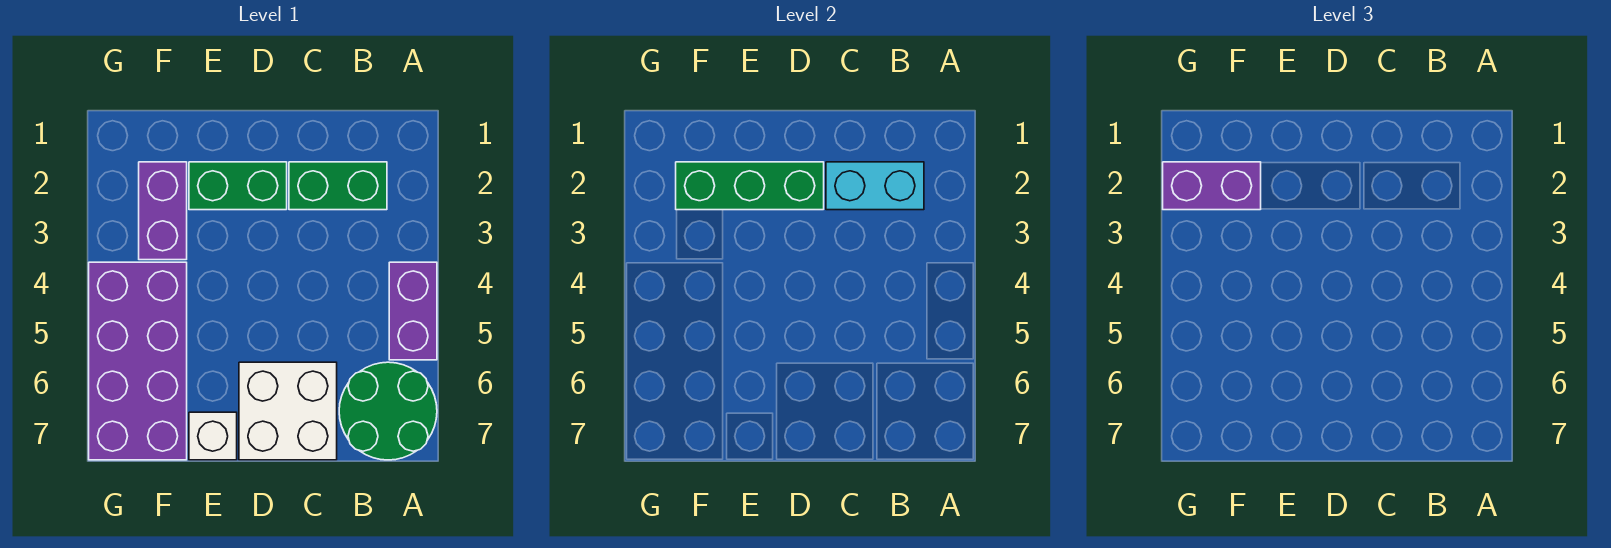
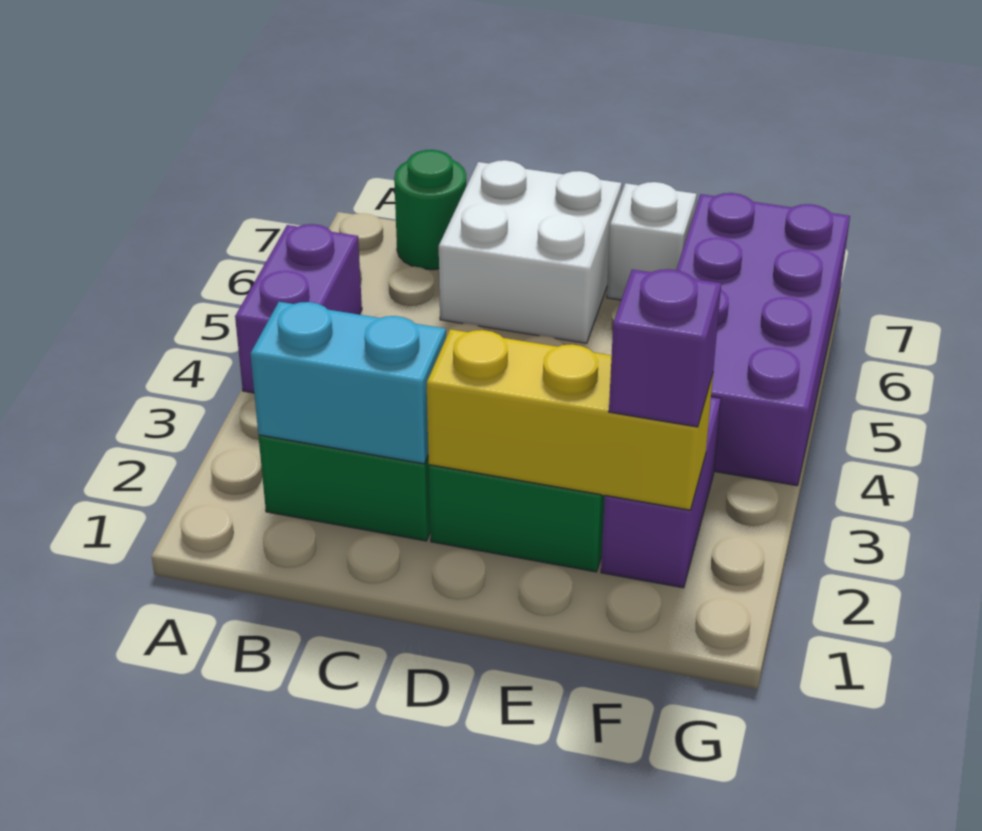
green round brick A6:B7 level 1 -> green round brick B7 level 1
green brick D2:F2 level 2 -> yellow brick D2:F2 level 2
purple brick F2:G2 level 3 -> purple brick F2 level 3

